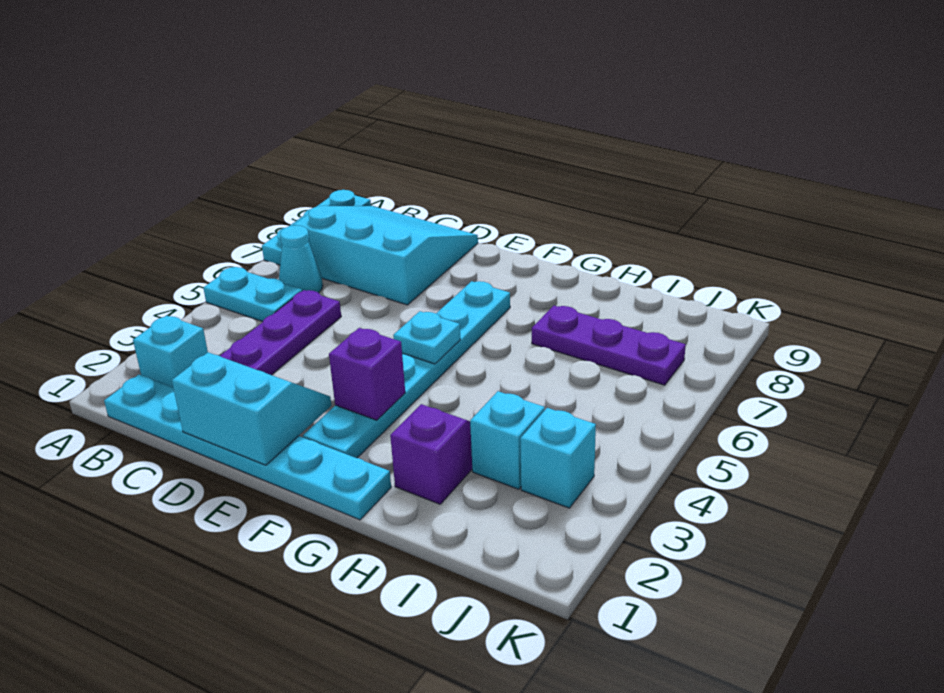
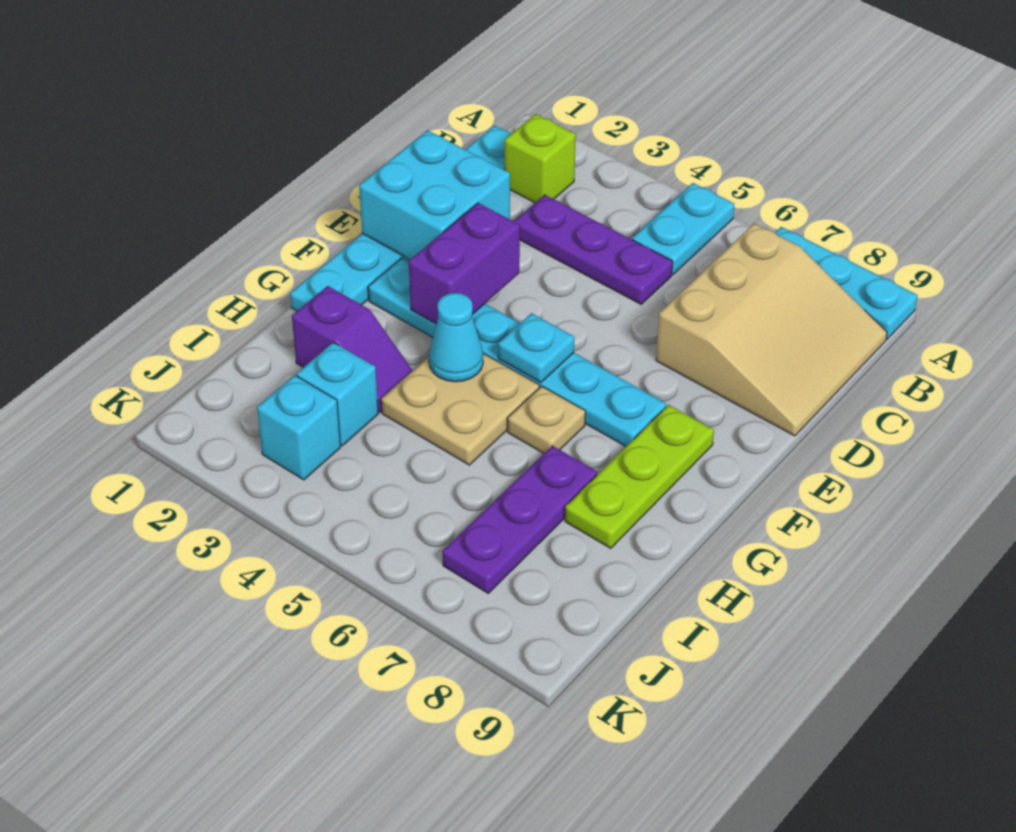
cyan brick B2 level 1 -> lime brick B2 level 1
cyan cone B6 level 1 -> cyan cone G4 level 2
cyan slope B7:D9 level 1 top 7 -> tan slope B7:D9 level 1 top 7
cyan slope D1:E2 level 2 top 1 -> cyan brick D1:E2 level 2
purple brick F3 level 2 -> purple brick E3:F3 level 2
none -> lime plate F8:H8 level 1
none -> tan plate G4:H5 level 1
none -> tan plate G6 level 1

